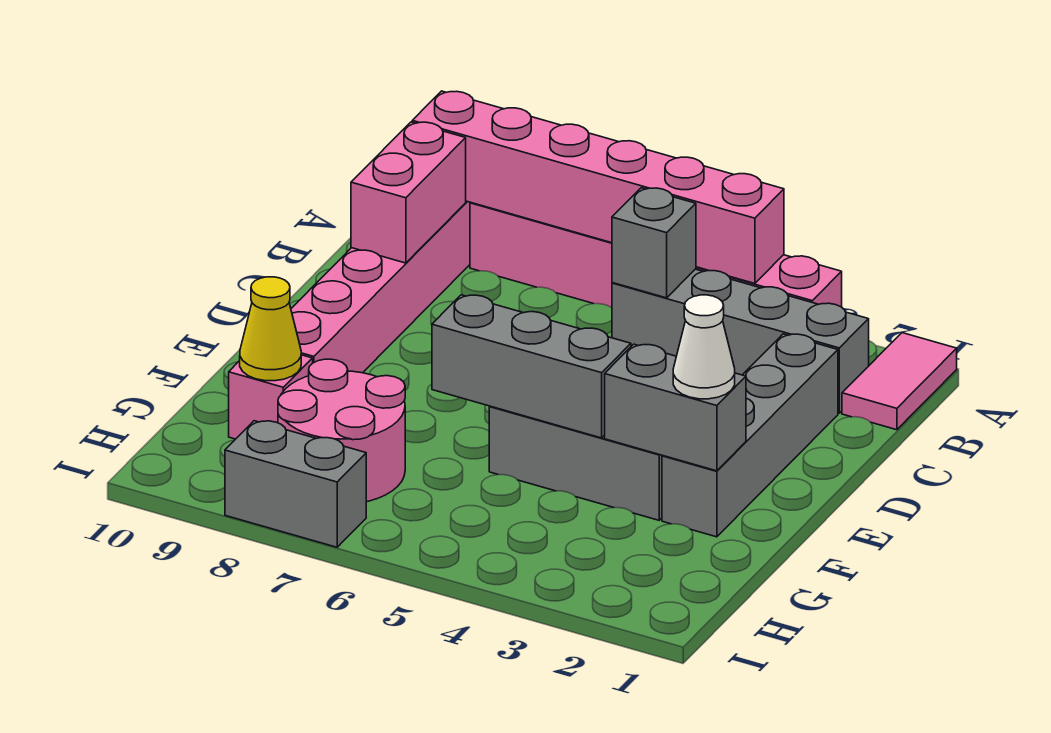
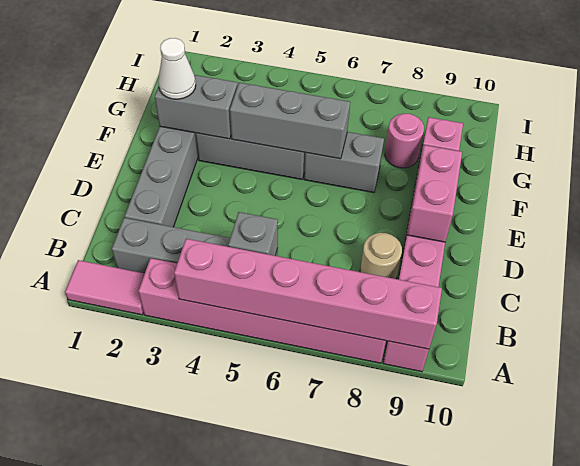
pink tile A1:B1 level 1 -> pink tile A1:A2 level 1
pink brick B9:C9 level 2 -> pink brick D9:E9 level 2
none -> tan round brick C8 level 1
pink round brick G7:H8 level 1 -> pink round brick G8 level 1
yellow cone G9 level 2 -> none
grey brick I7:I8 level 1 -> grey brick F6:F7 level 1

